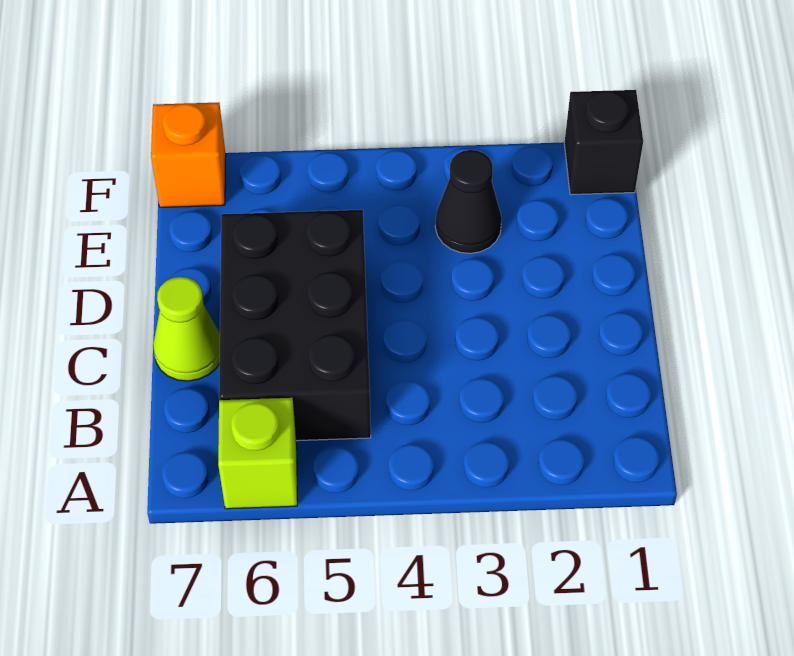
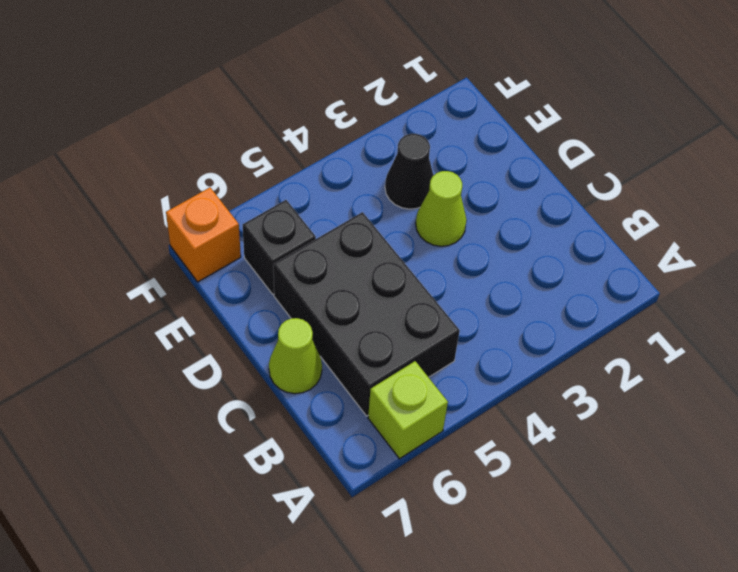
none -> lime cone D3 level 1
black brick F1 level 1 -> black brick E6 level 1

